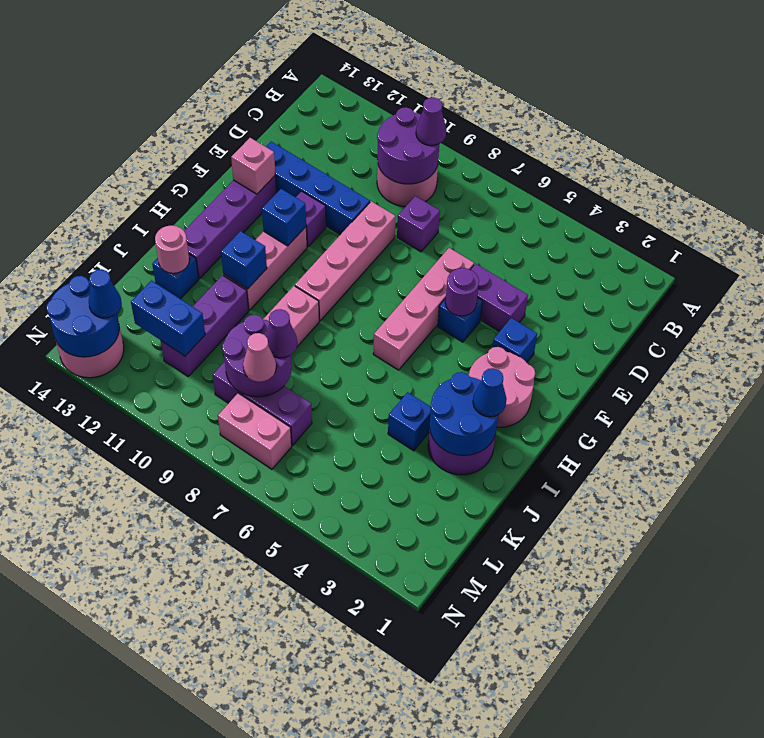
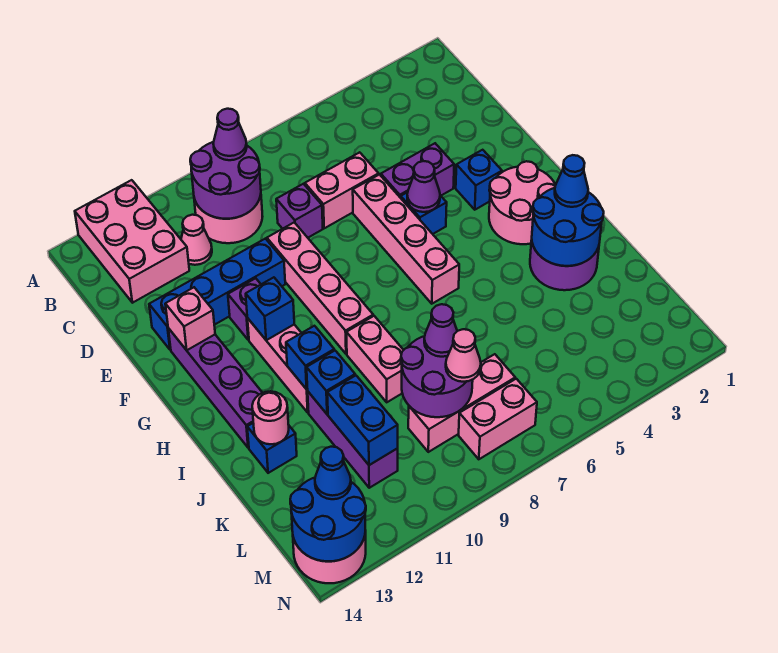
none -> pink brick A12:C13 level 1
none -> pink cone C11 level 1
none -> pink brick D6:D7 level 1
purple round brick F5 level 2 -> purple cone F5 level 2
blue brick J4 level 1 -> blue brick J11 level 2
purple brick L7:L9 level 1 -> pink brick L7:L9 level 1
blue brick L11:L12 level 2 -> blue brick K11:L11 level 2

